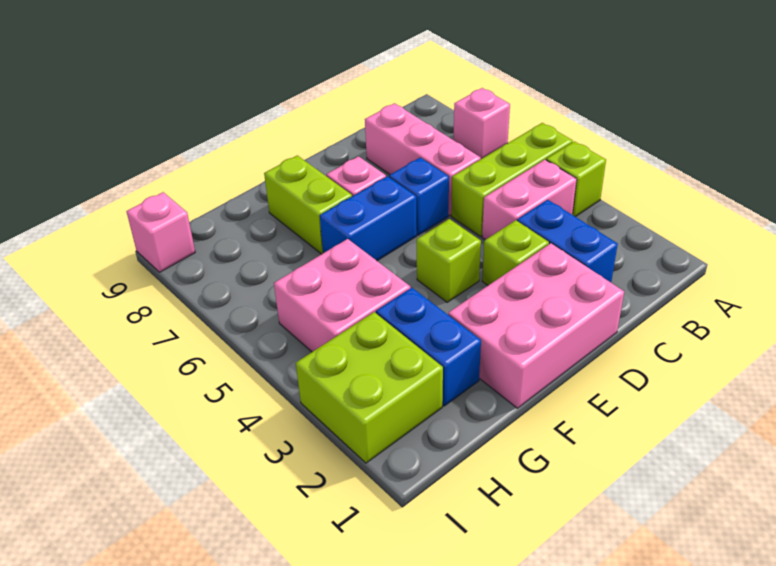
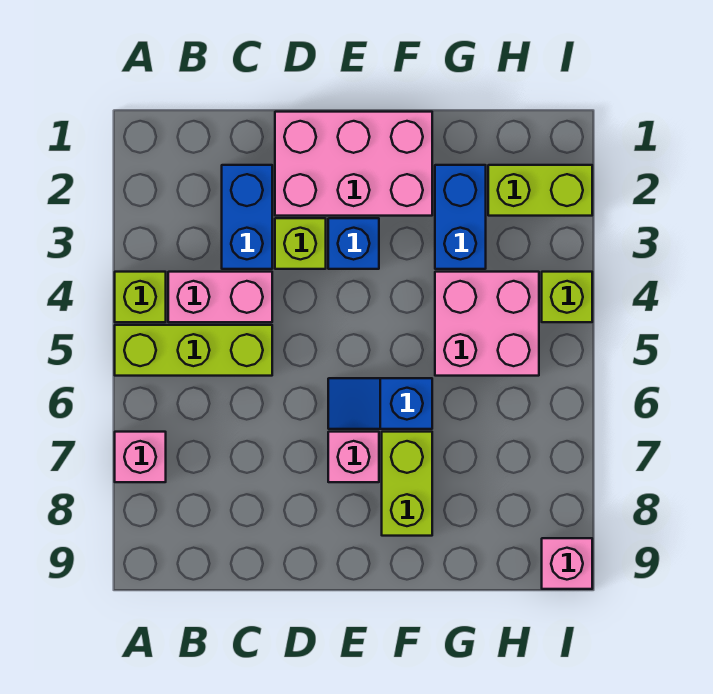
pink brick C6:C8 level 1 -> none
blue brick D6 level 1 -> blue brick E3 level 1
lime brick E4 level 1 -> lime brick I4 level 1
blue brick E6:F6 level 1 -> blue slope E6:F6 level 1 top F
lime brick H2:I3 level 1 -> lime brick H2:I2 level 1

